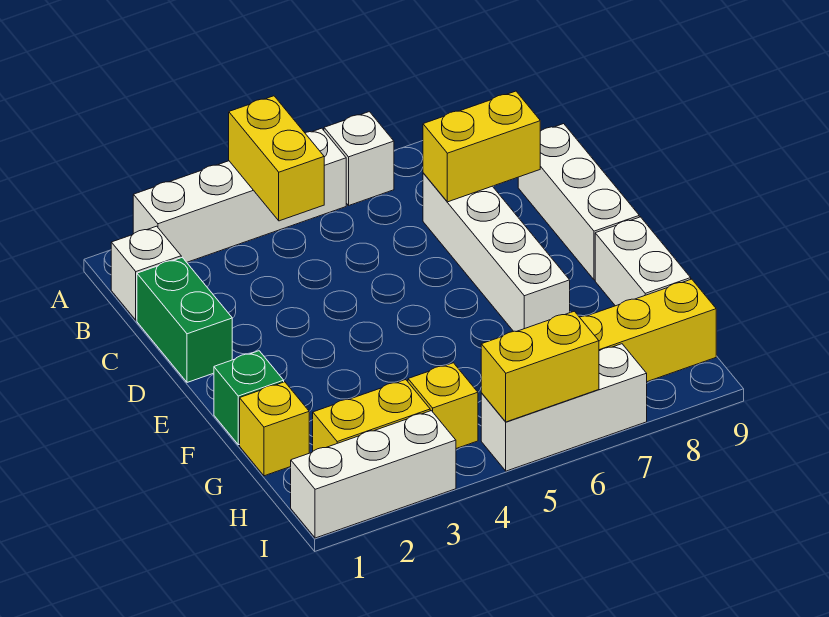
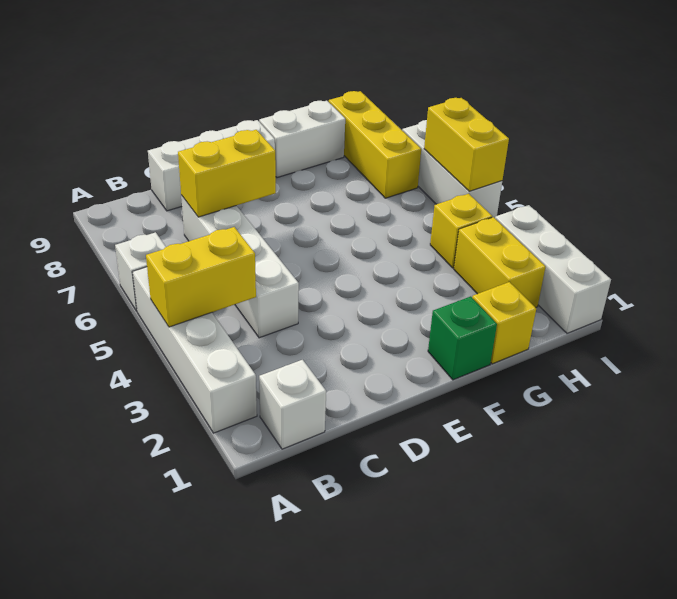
green brick C1:D1 level 1 -> none
white brick C7:F7 level 1 -> white brick C4:C7 level 1
yellow brick C7:C8 level 2 -> yellow brick C7:D7 level 2

